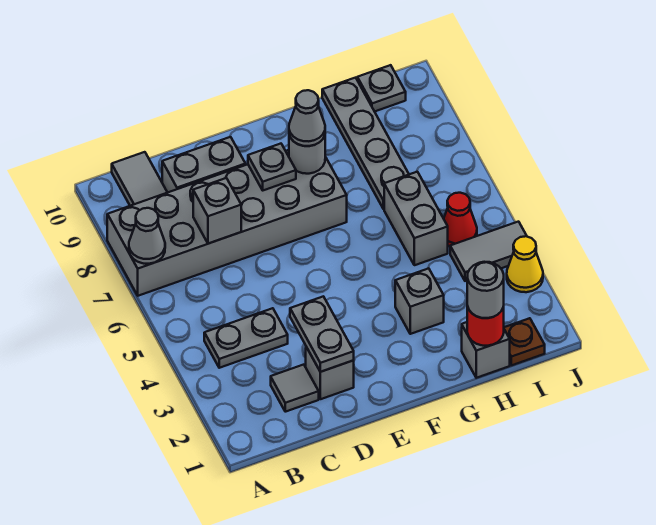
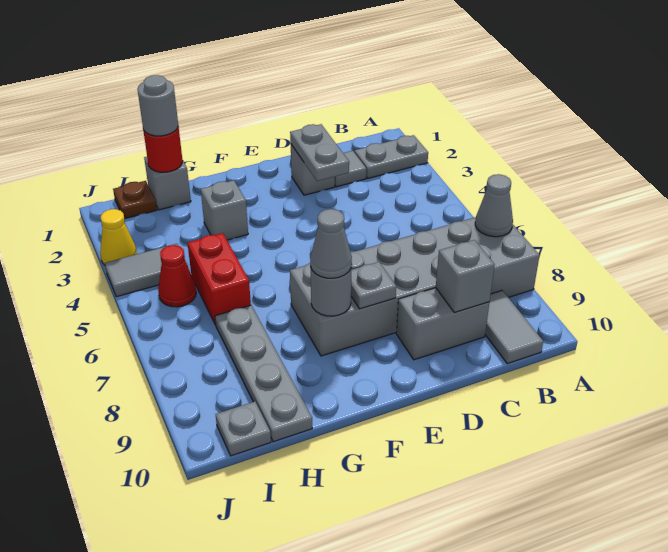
grey plate B4:C4 level 1 -> grey plate A2:B2 level 1
grey brick C7 level 2 -> grey brick C9 level 2
grey brick H5:H6 level 1 -> red brick H5:H6 level 1

